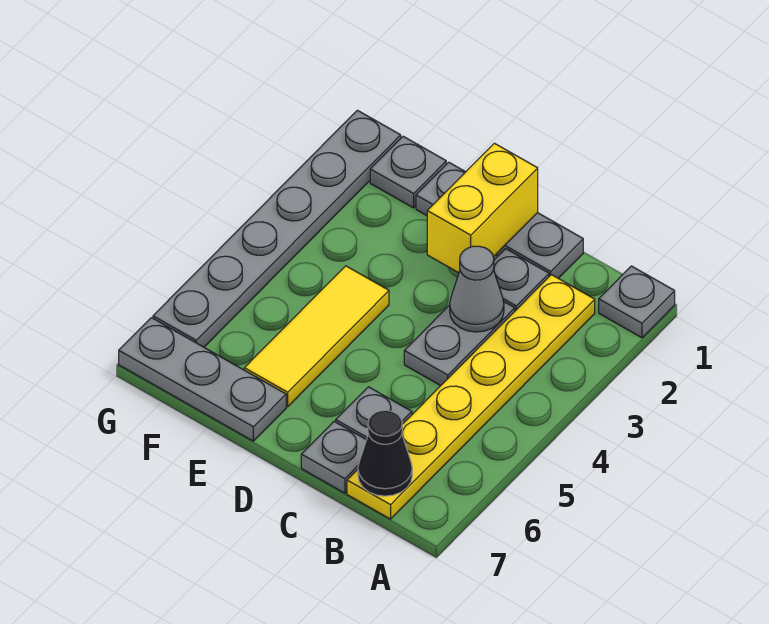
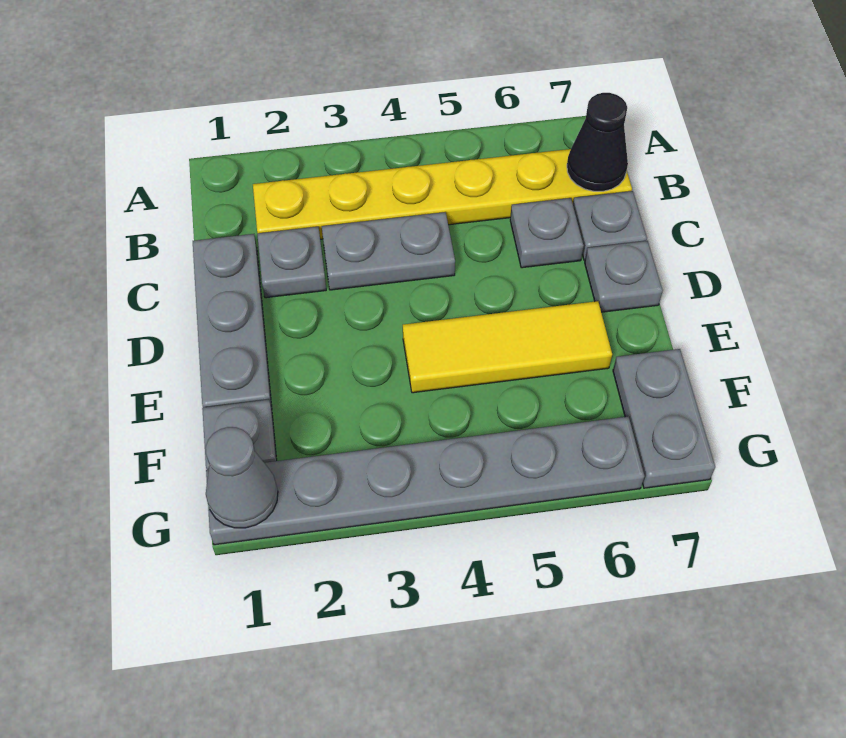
grey plate A1 level 1 -> grey plate D7 level 1
grey cone C3 level 2 -> grey cone G1 level 2
yellow brick D1:D2 level 2 -> none
grey plate E7:G7 level 1 -> grey plate F7:G7 level 1

